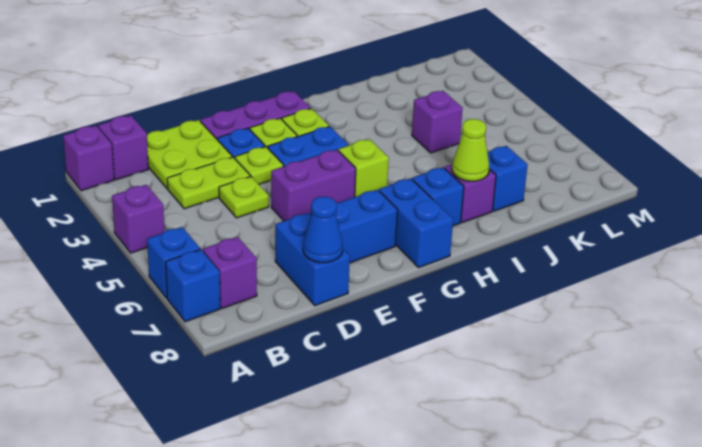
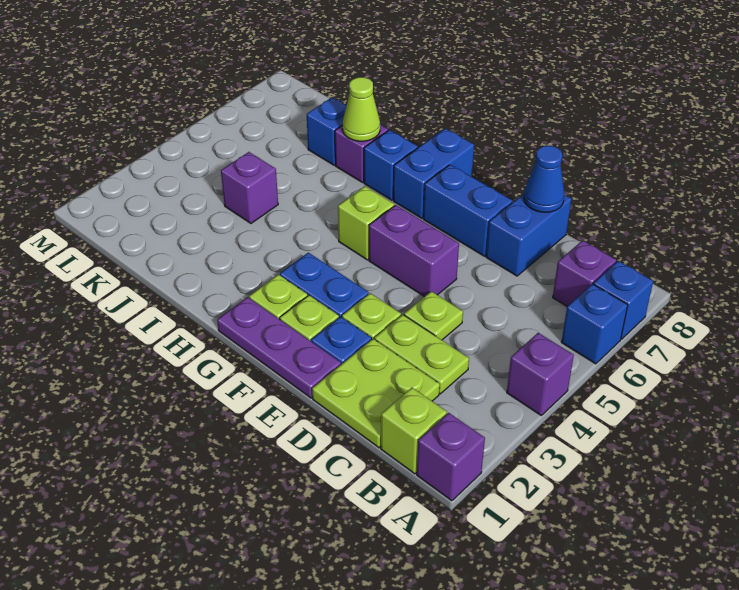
purple brick B1 level 1 -> lime brick B1 level 1

